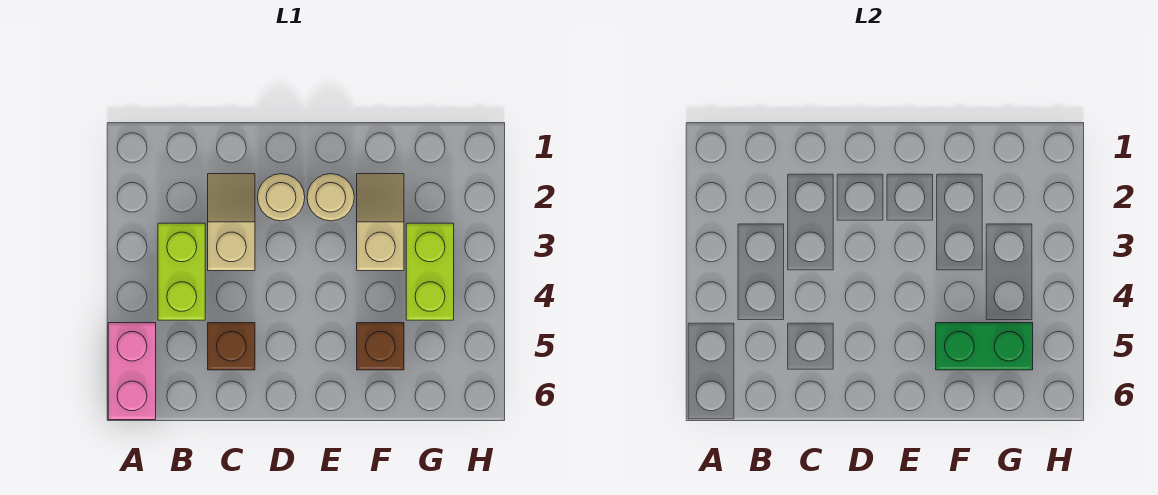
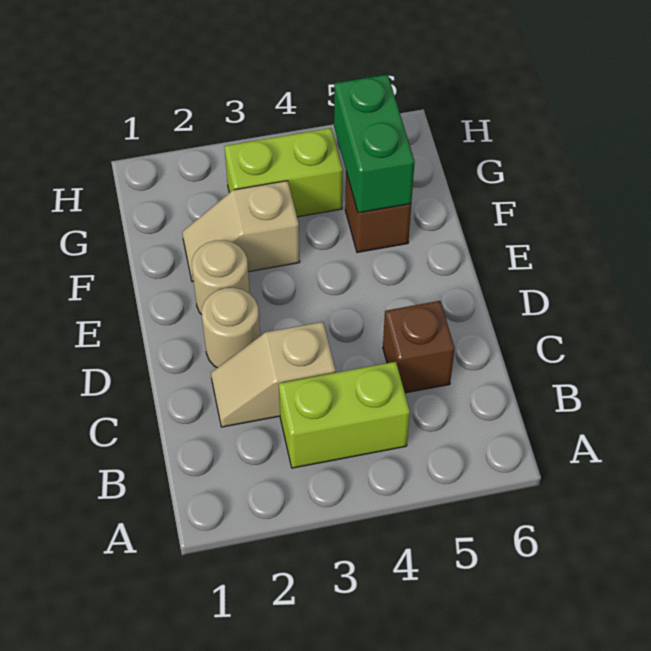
pink brick A5:A6 level 1 -> none

